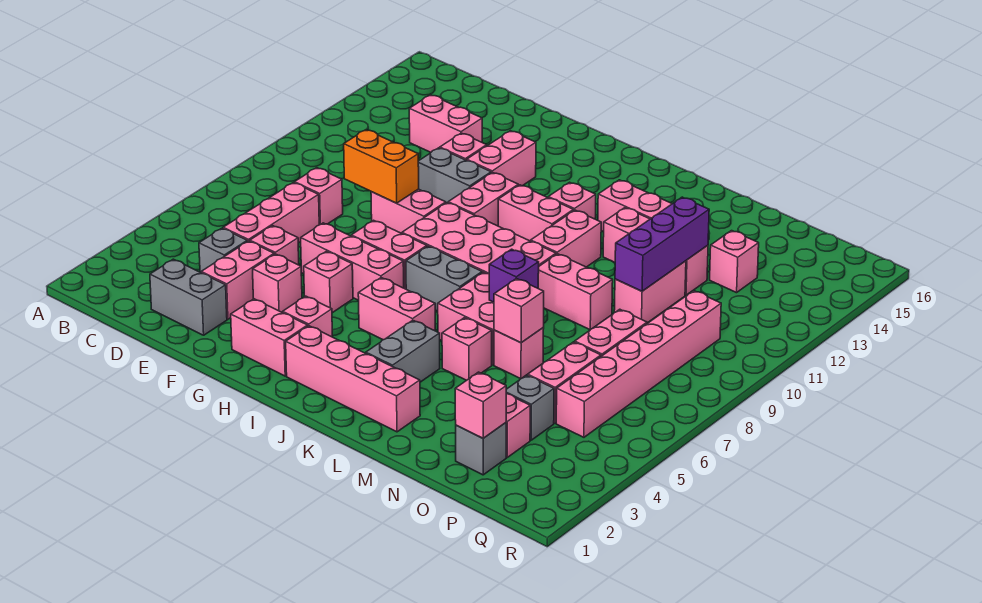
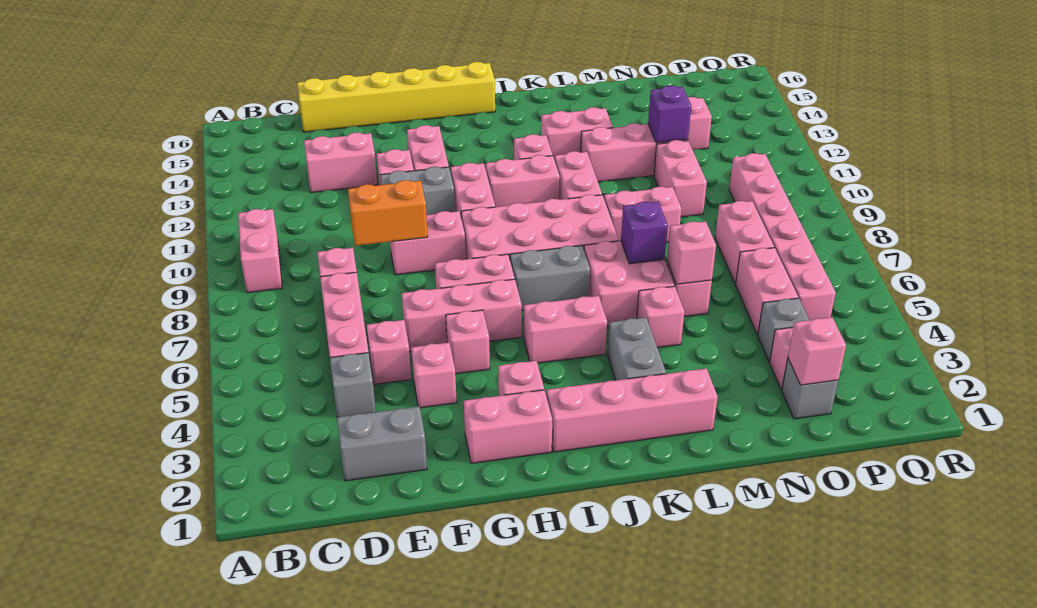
none -> yellow brick D16:I16 level 1
pink brick E3:E4 level 1 -> pink brick B9:B10 level 1
purple brick N10:N12 level 2 -> purple brick N12 level 2

